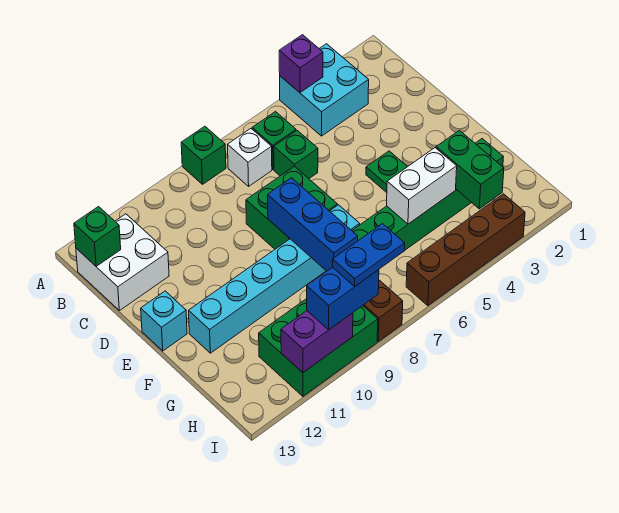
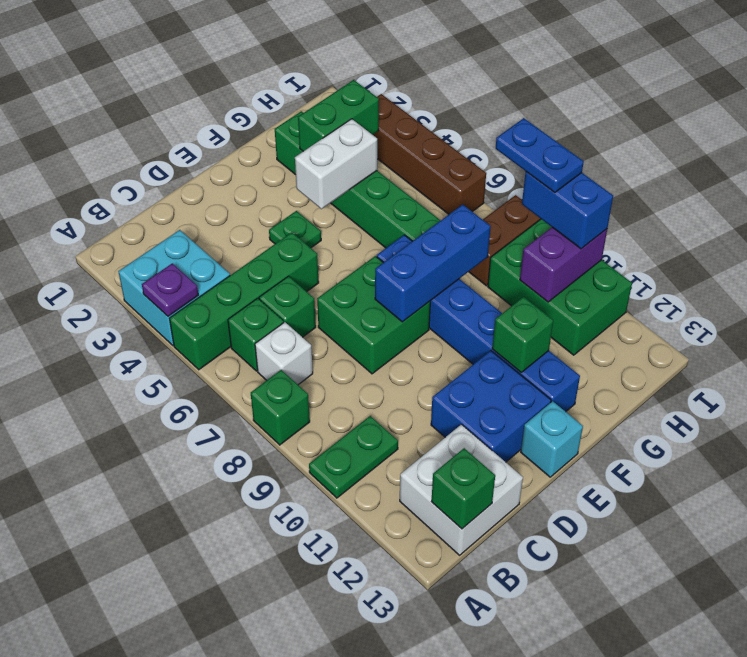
purple brick A4 level 2 -> purple plate A4 level 2
none -> green brick A5:D5 level 1
none -> green plate A10:B10 level 1
none -> blue brick D11:E12 level 1
cyan brick F7:F12 level 1 -> blue brick F7:F12 level 1
none -> green brick F11 level 2
white brick G4:G5 level 2 -> white brick F4:G4 level 2
purple brick I10:I11 level 2 -> purple brick H10:I10 level 2

